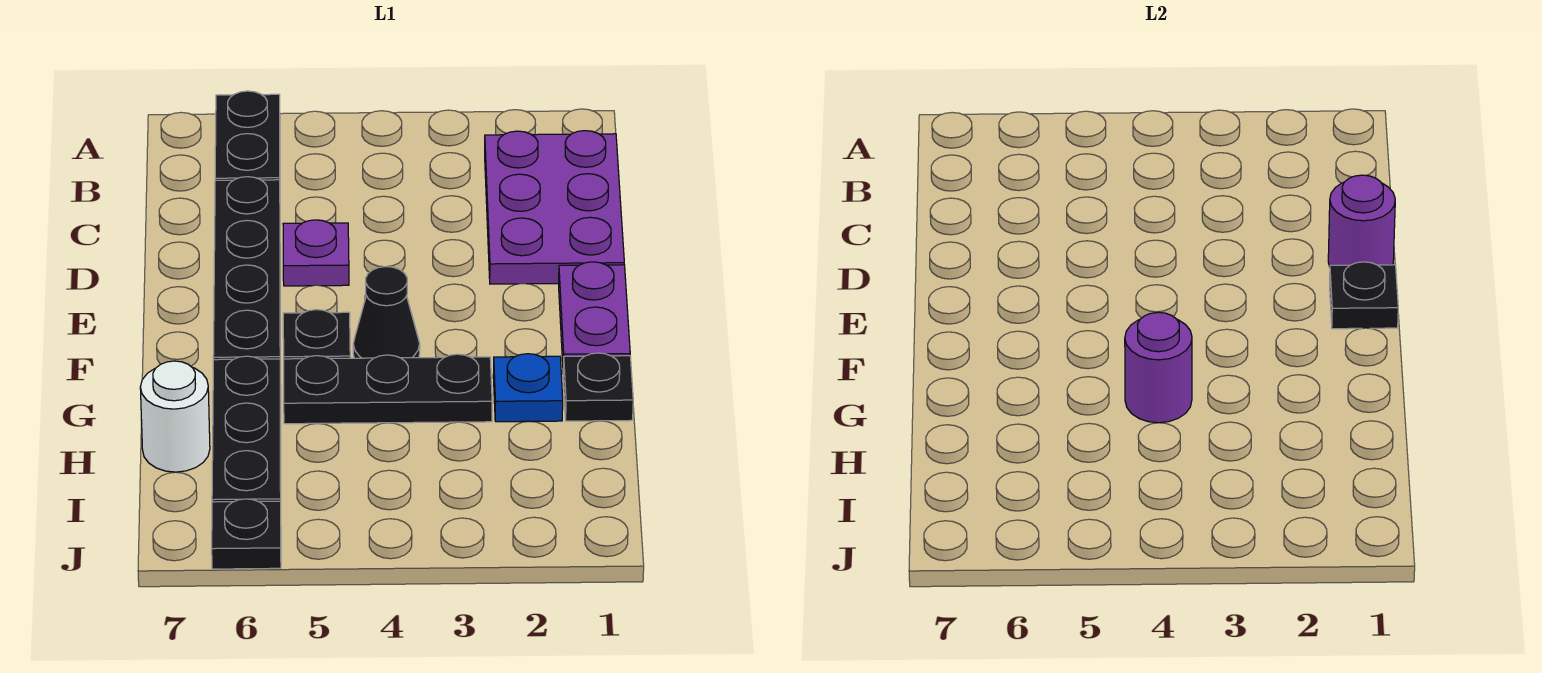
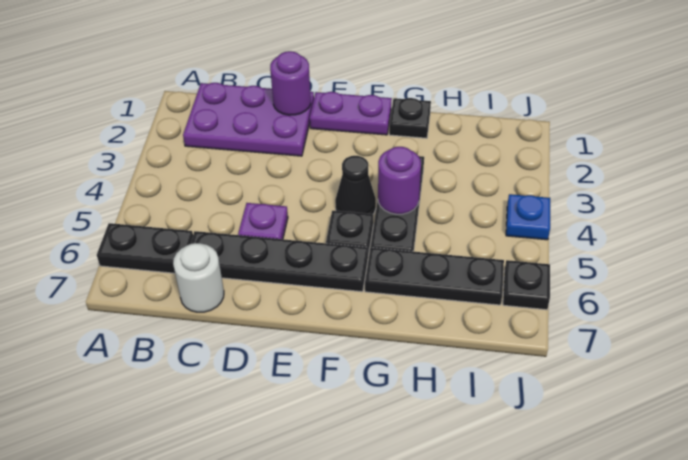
black plate E1 level 2 -> none
blue plate G2 level 1 -> blue plate J4 level 1
white round brick H7 level 1 -> white round brick C7 level 1

